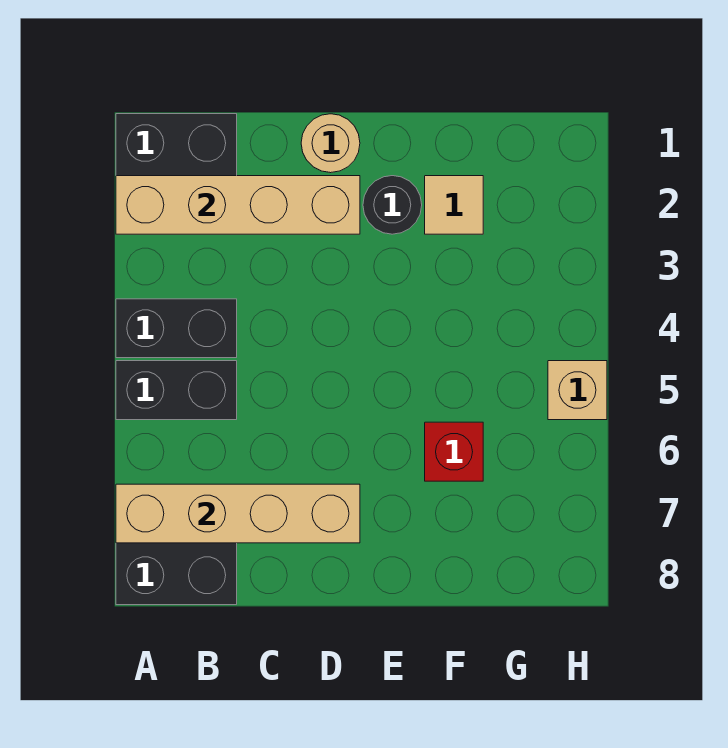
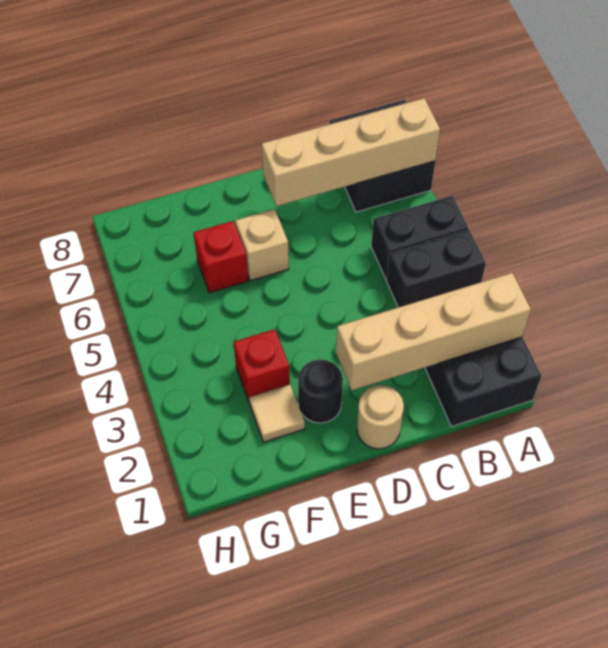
none -> red brick F3 level 1
tan brick H5 level 1 -> tan brick E6 level 1

